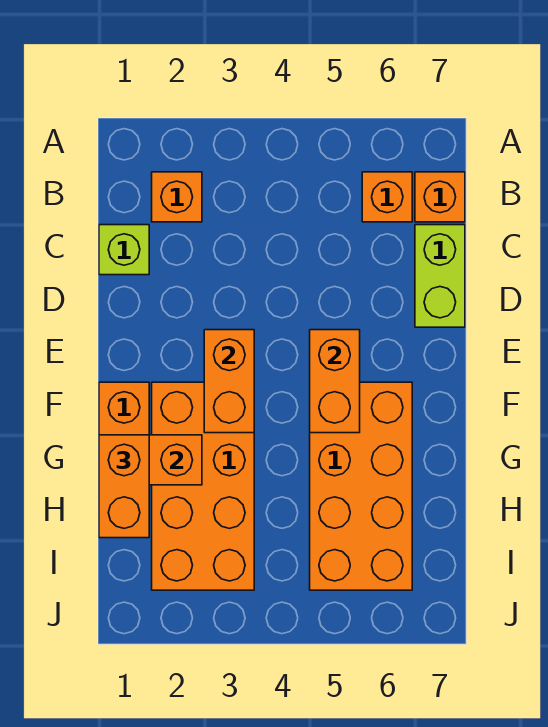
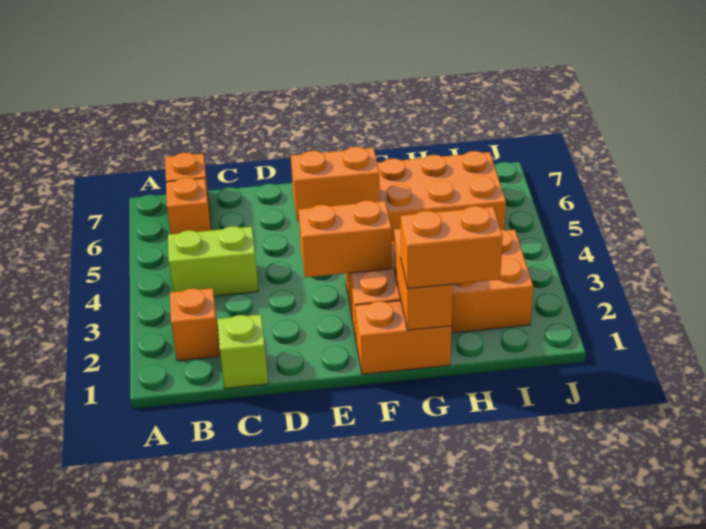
lime brick C7:D7 level 1 -> lime brick B4:C4 level 1

